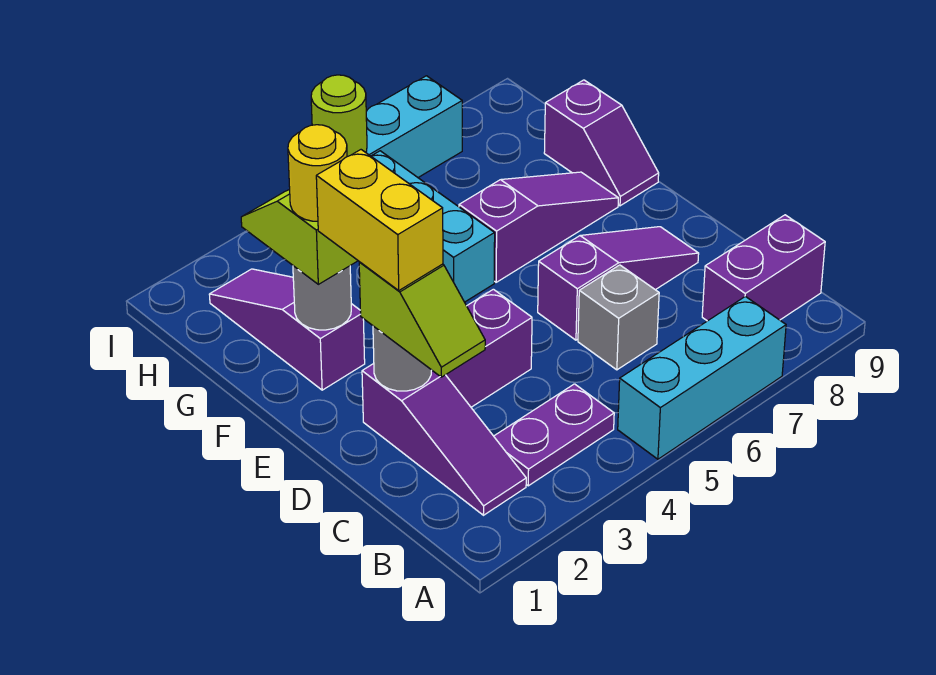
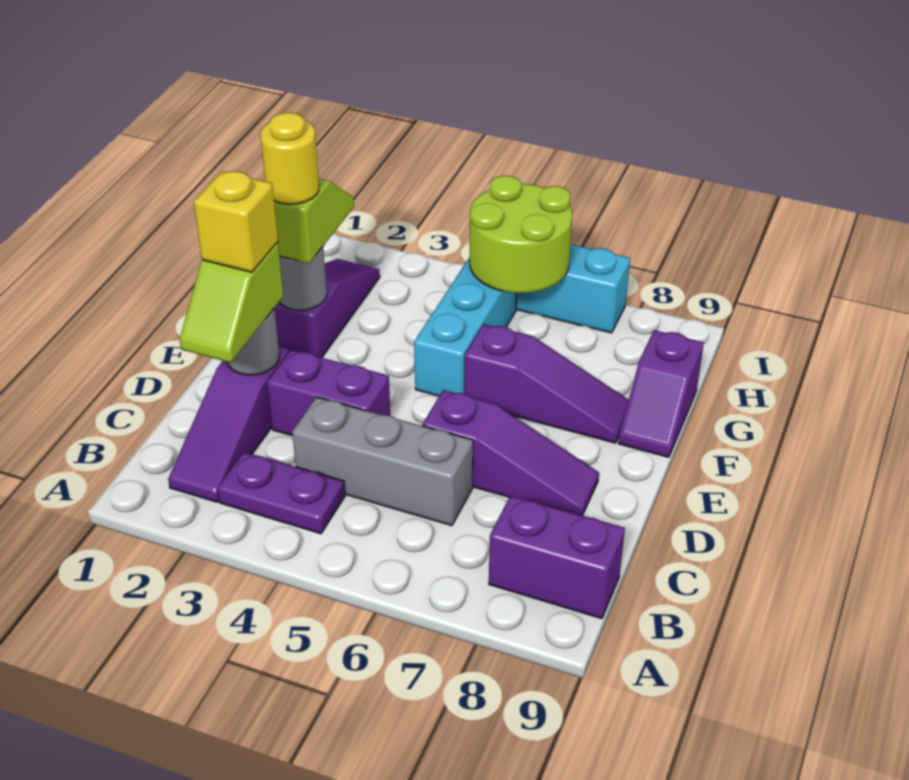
cyan brick A5:A7 level 1 -> none
grey brick C6 level 1 -> grey brick C4:C6 level 1
yellow brick D2:E2 level 4 -> yellow brick D2 level 4
lime round brick I5 level 2 -> lime round brick H5:I6 level 2

